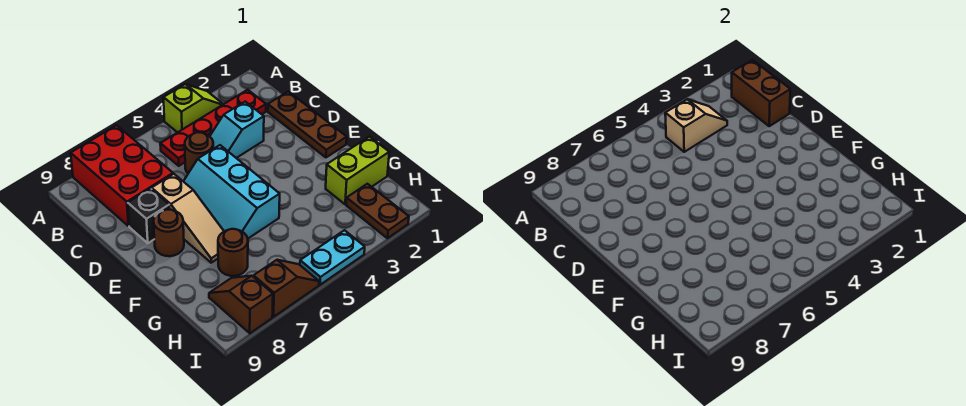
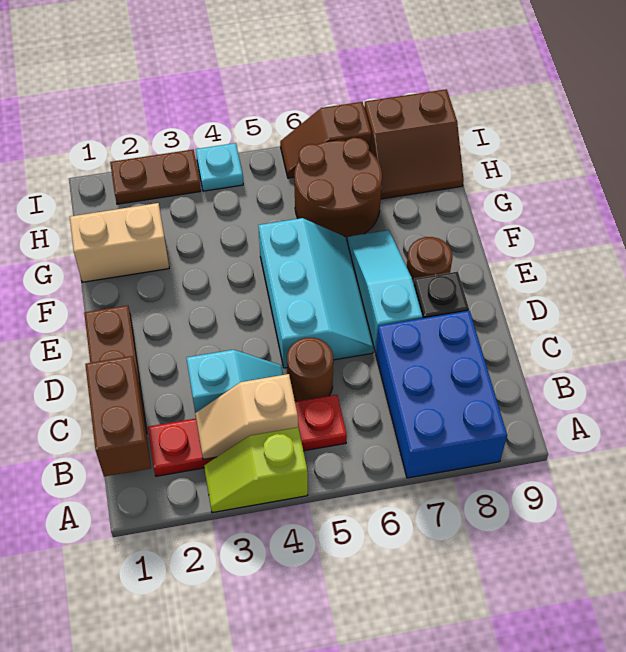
red brick A7:C8 level 1 -> blue brick A7:C8 level 1
tan slope D7:F7 level 1 top D -> cyan slope D7:F7 level 1 top D
lime brick G1:G2 level 1 -> tan brick G1:G2 level 1
brown round brick G7 level 1 -> brown round brick G6:H7 level 1
brown plate H2:I2 level 1 -> brown plate I2:I3 level 1
brown slope H8:I8 level 1 top I -> brown slope H8:I9 level 1 top I
cyan plate I4:I5 level 1 -> cyan plate I4 level 1

